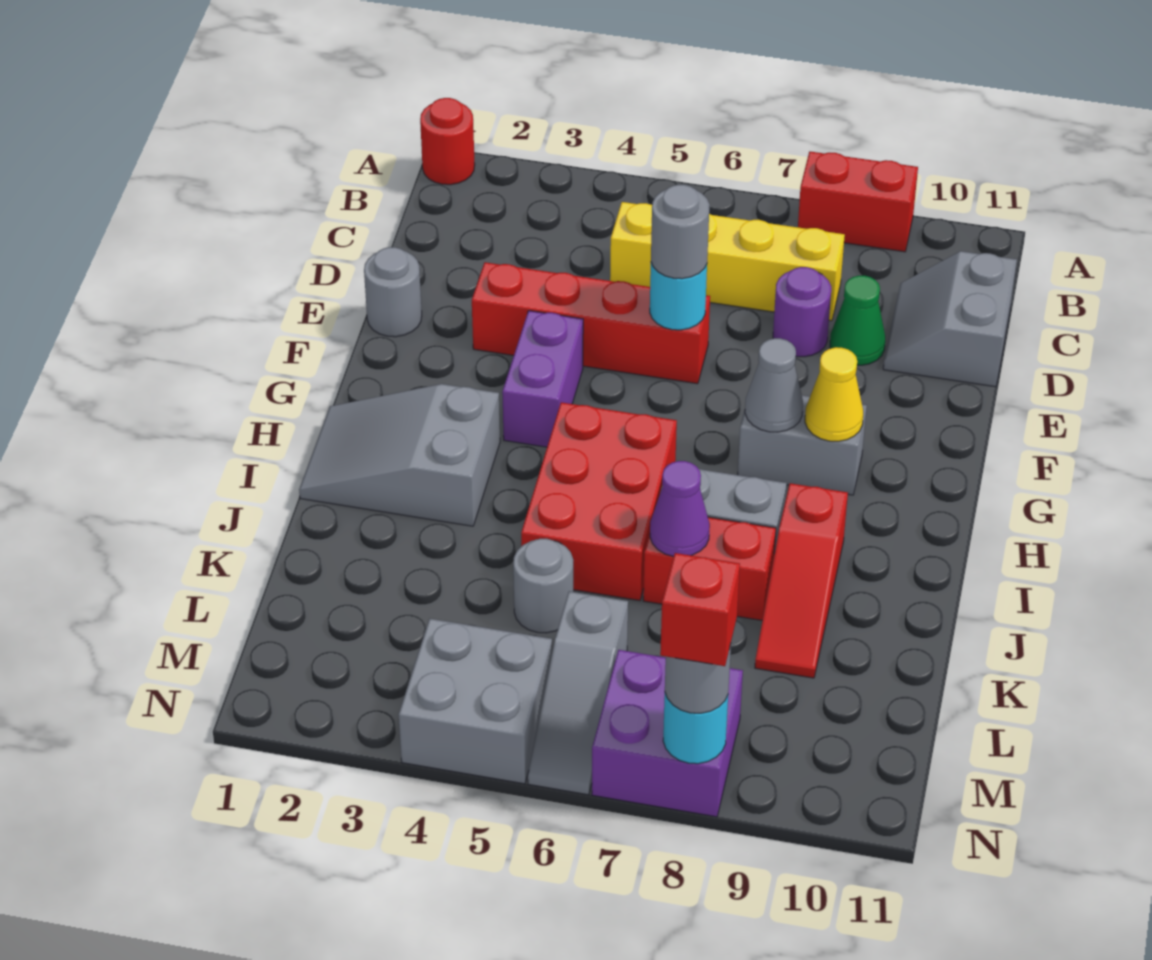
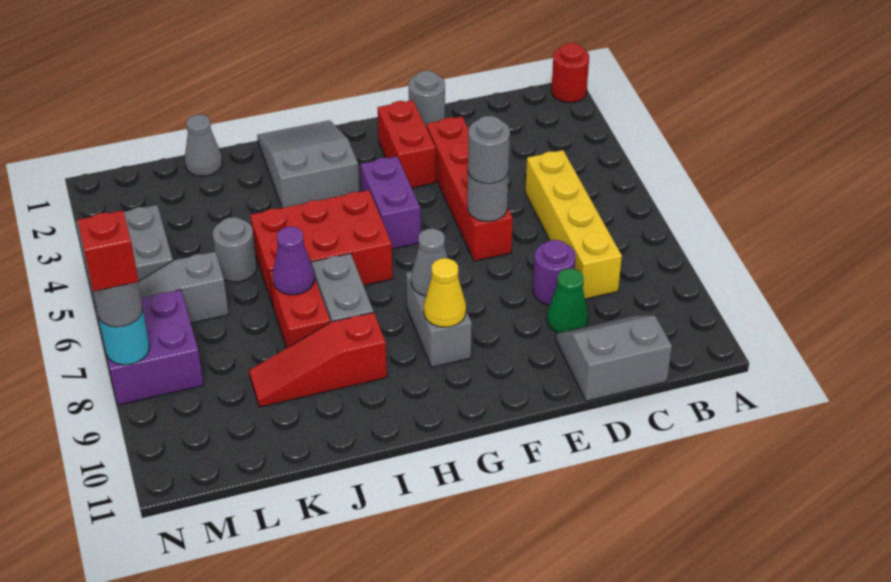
red brick A8:A9 level 1 -> red brick F2:F3 level 1
cyan round brick E6 level 2 -> grey round brick E6 level 2
purple brick F4:G4 level 1 -> purple brick G4:G5 level 1
none -> grey cone K1 level 1

